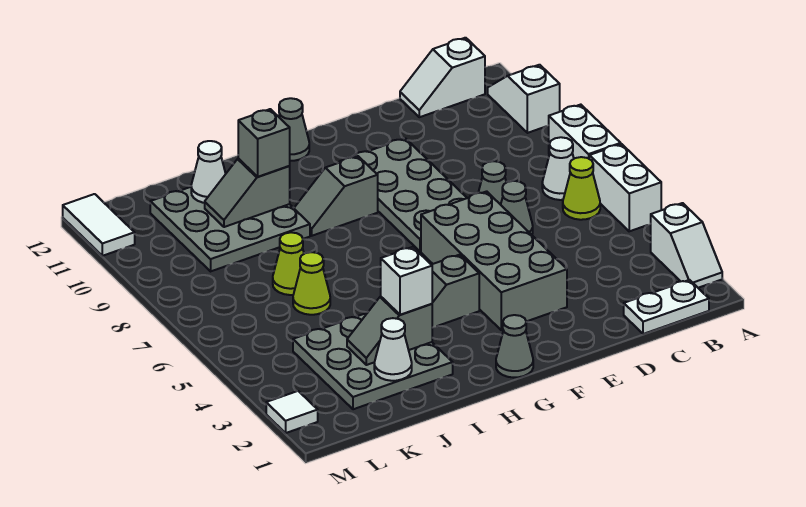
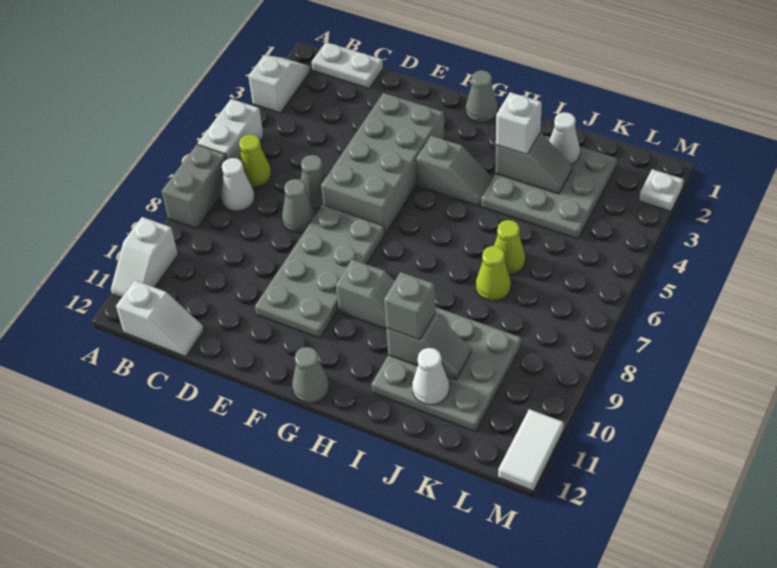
white brick A7:A8 level 1 -> grey brick A7:A8 level 1
white tile M2 level 1 -> white plate M2 level 1

